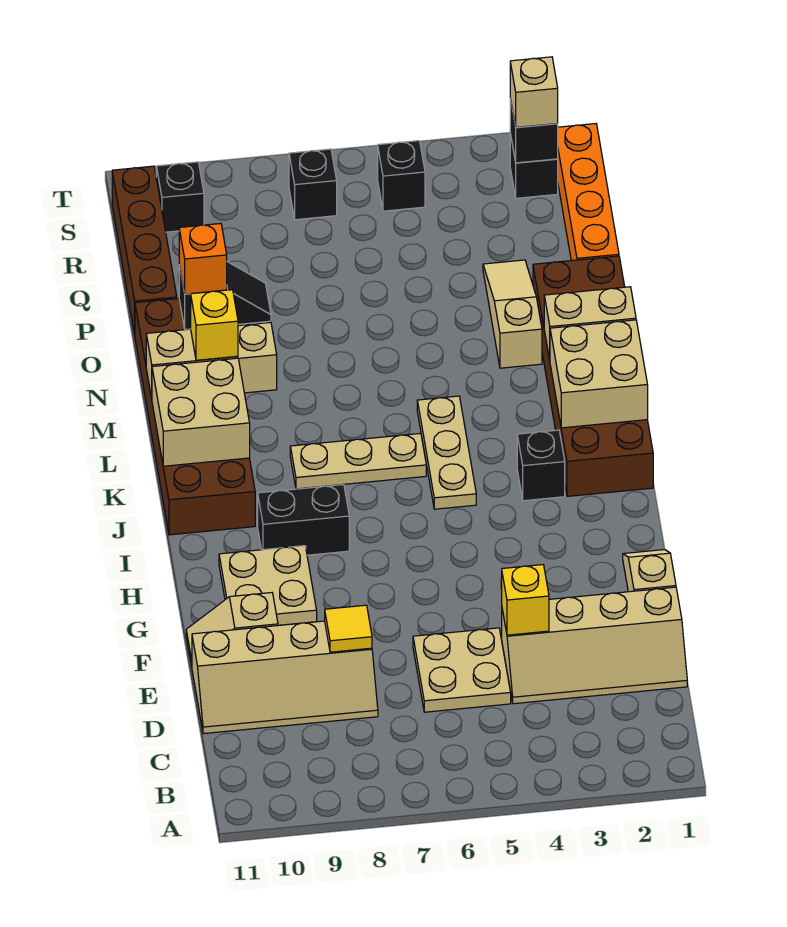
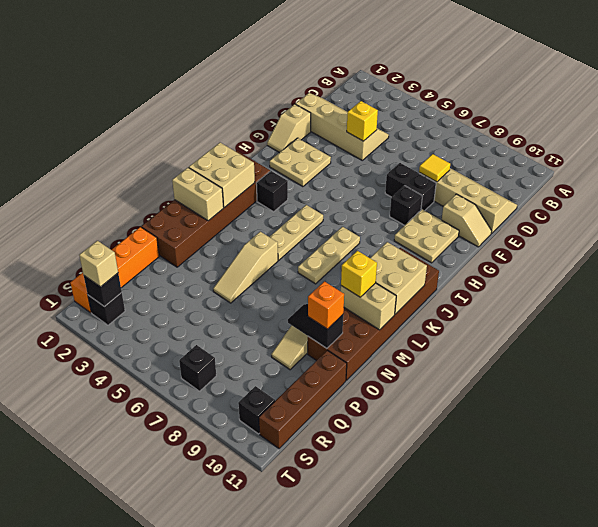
tan plate D5:E6 level 1 -> tan plate G2:H3 level 1
black brick I8:I9 level 1 -> black brick F7:F8 level 1
tan plate K6:K8 level 1 -> tan plate J7:L7 level 1
tan slope N3:P3 level 1 top N -> tan slope M5:O5 level 1 top M
black brick S5 level 1 -> black brick G8 level 1

